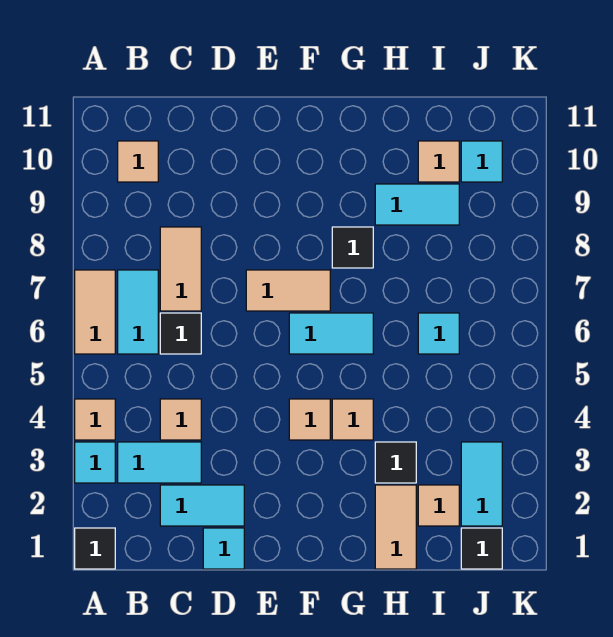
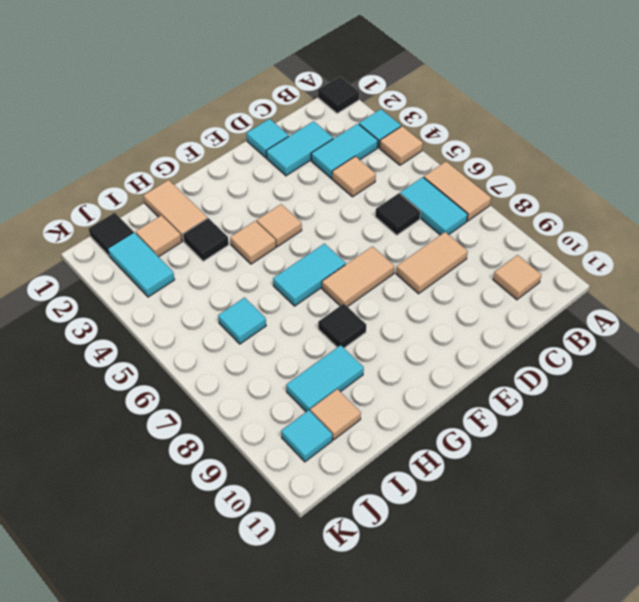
tan tile C7:C8 level 1 -> tan tile C8:D8 level 1

